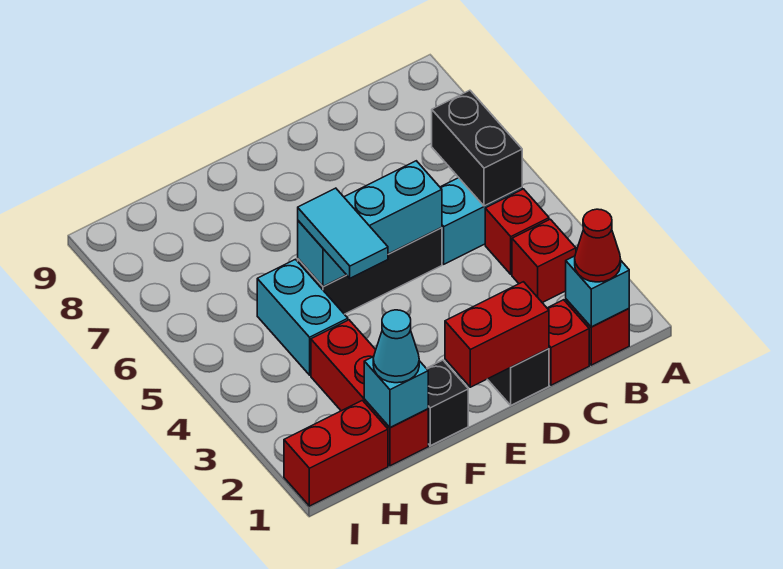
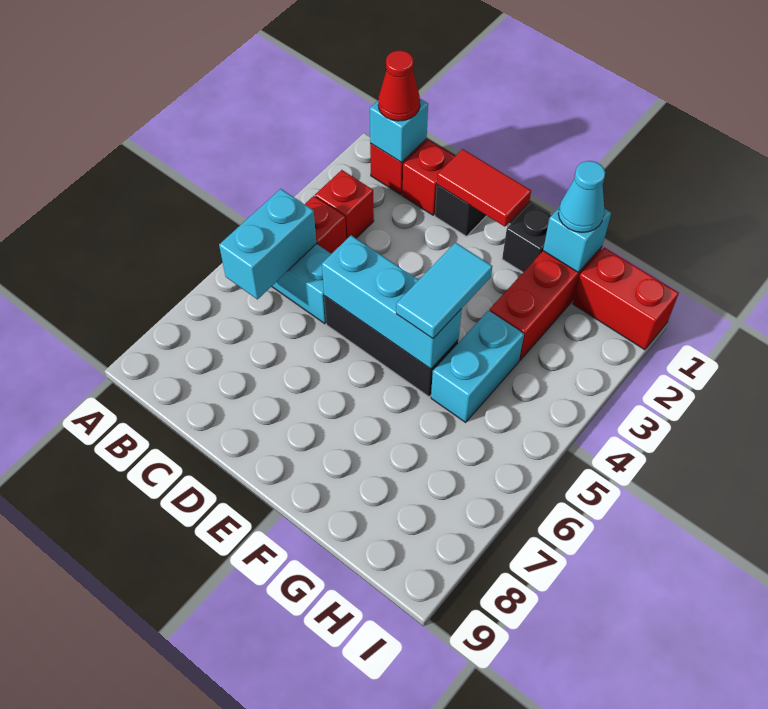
black brick B5:B6 level 2 -> cyan brick B5:B6 level 2
red brick D1:E1 level 2 -> red tile D1:E1 level 2

